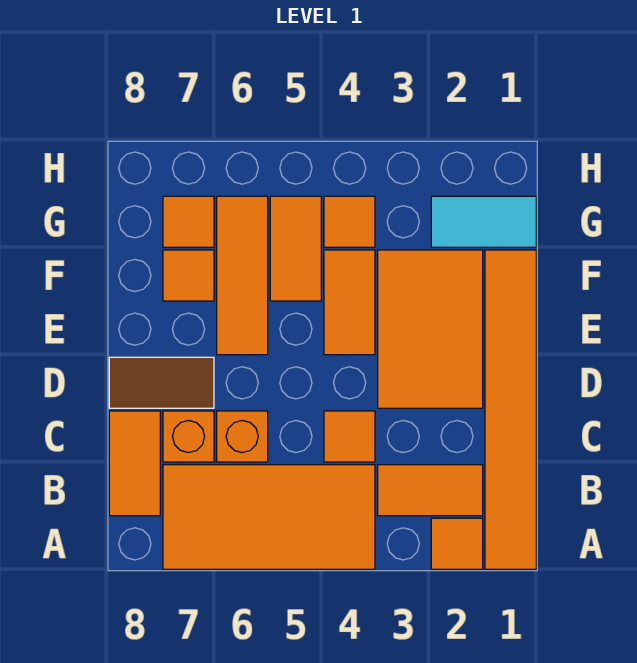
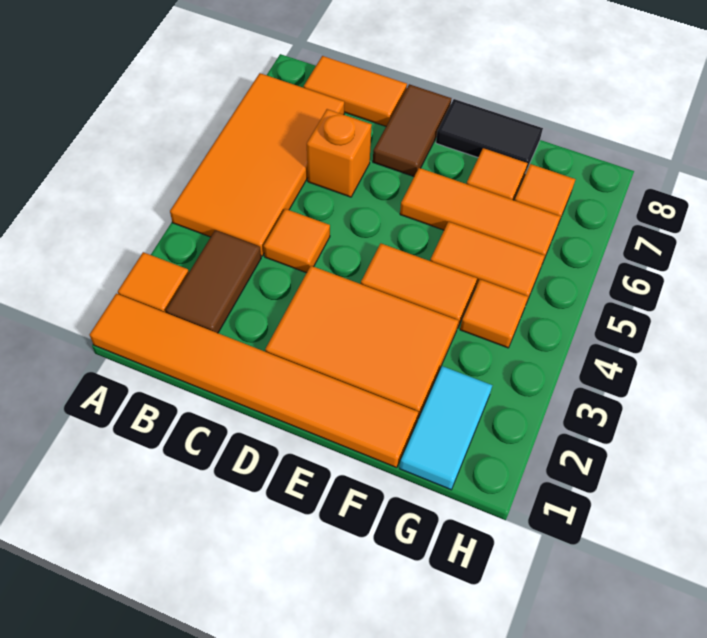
orange tile B2:B3 level 1 -> brown tile B2:B3 level 1
orange brick C7 level 1 -> none
none -> black tile E8:F8 level 1

